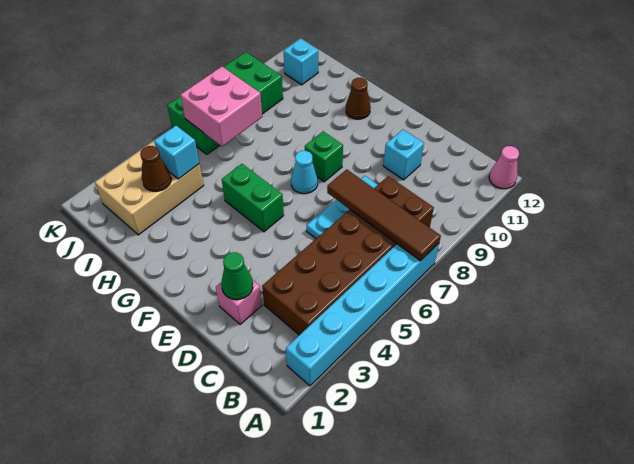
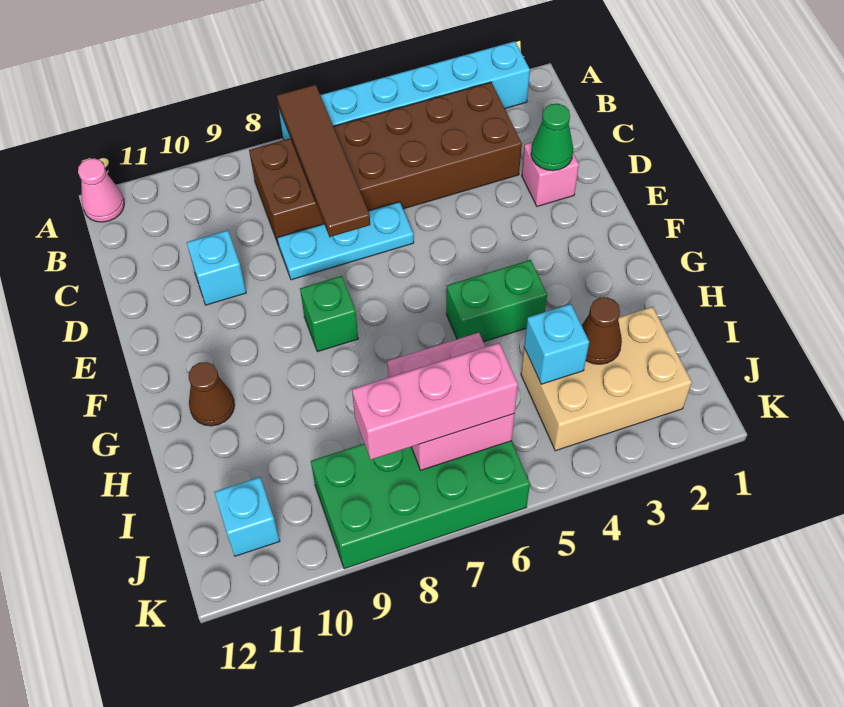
green brick F5:G5 level 1 -> green brick G4:G5 level 1
cyan cone F7 level 1 -> none
none -> pink brick J6:J8 level 3

